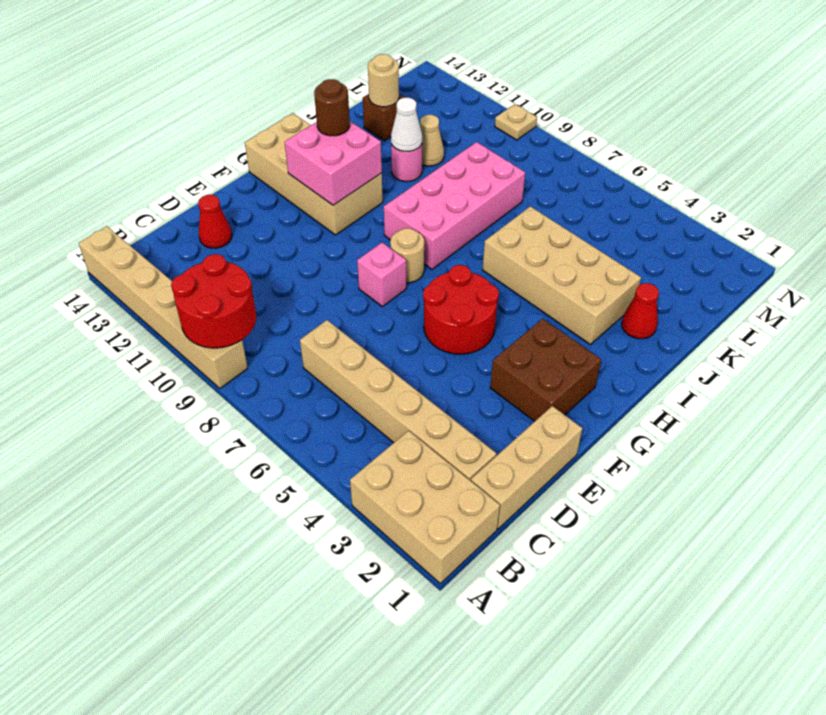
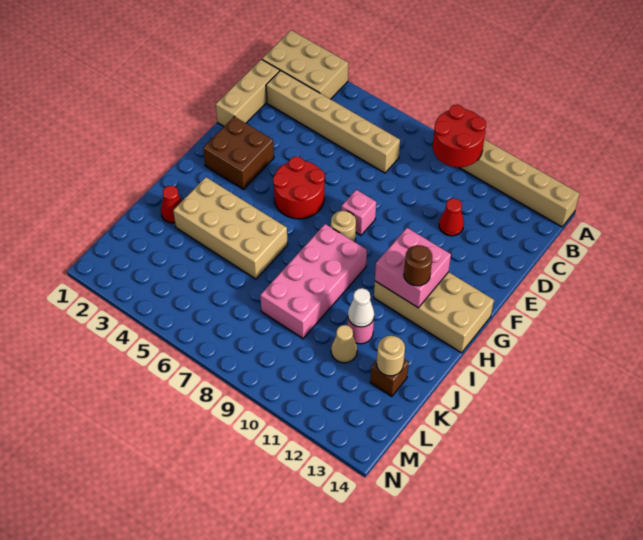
red cone D13 level 1 -> red cone D11 level 1
tan plate N10 level 1 -> none

